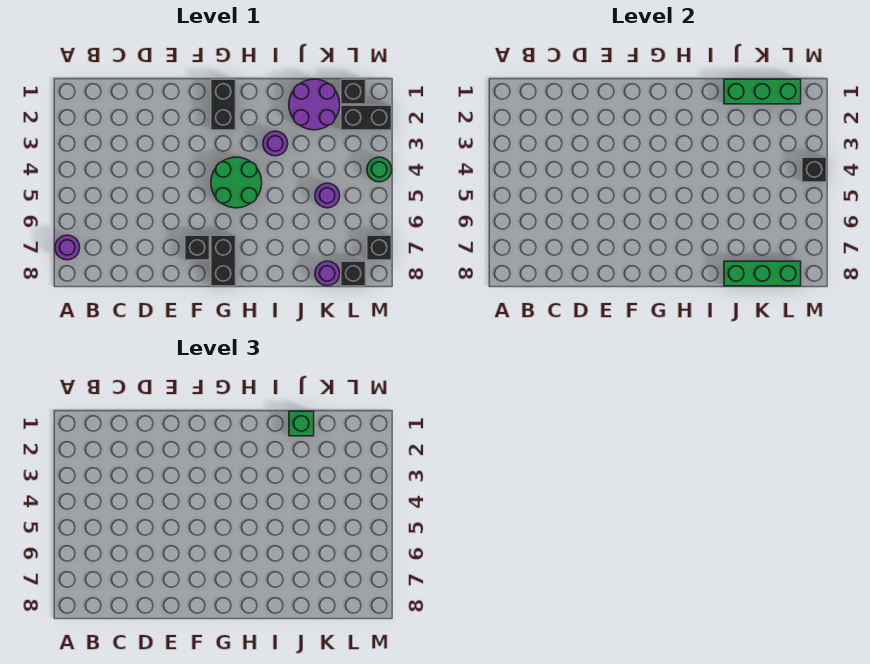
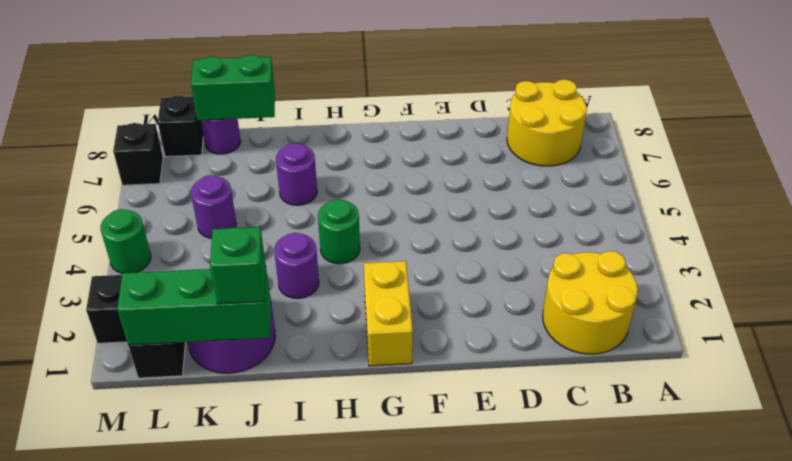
purple round brick A7 level 1 -> purple round brick I6 level 1
none -> yellow round brick B1:C2 level 1
none -> yellow round brick B7:C8 level 1
black brick F7 level 1 -> none
black brick G1:G2 level 1 -> yellow brick G1:G2 level 1
green round brick G4:H5 level 1 -> green round brick H4 level 1
black brick G7:G8 level 1 -> none
green brick J8:L8 level 2 -> green brick J8:K8 level 2
black brick M4 level 2 -> none

